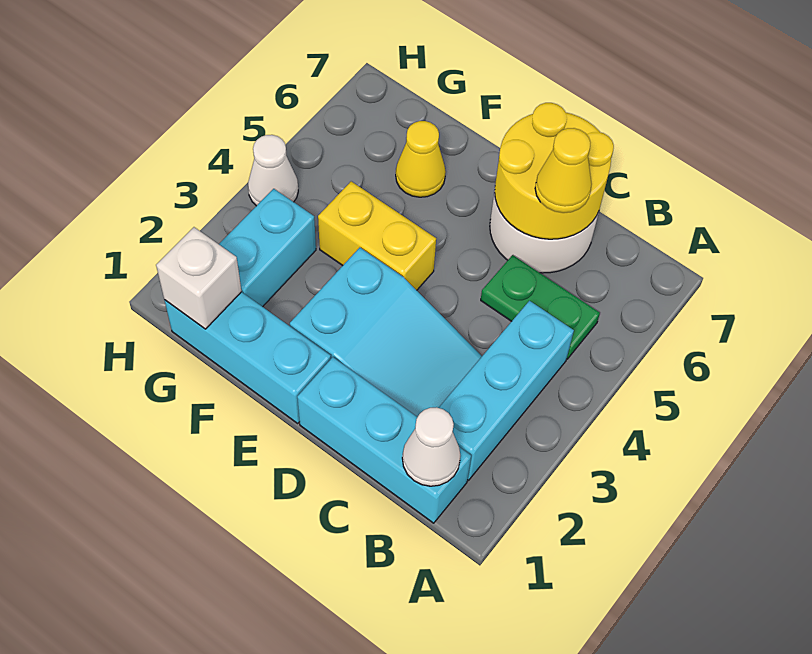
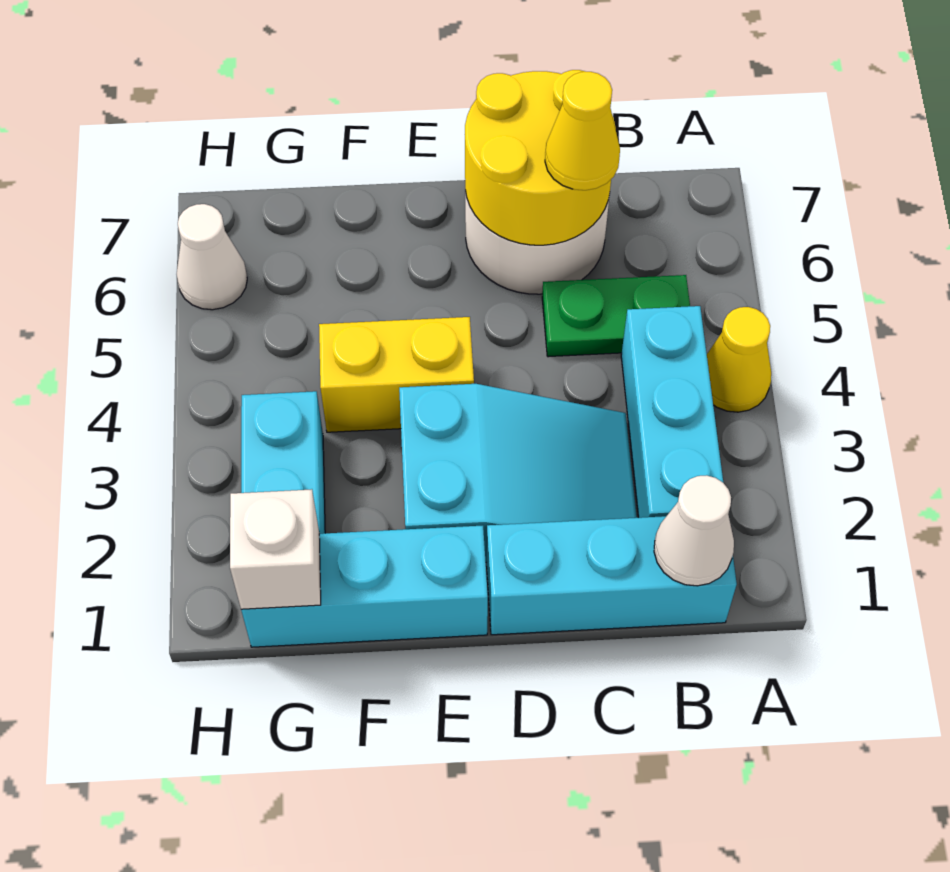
yellow cone F6 level 1 -> yellow cone A4 level 1
white cone H4 level 1 -> white cone H6 level 1

